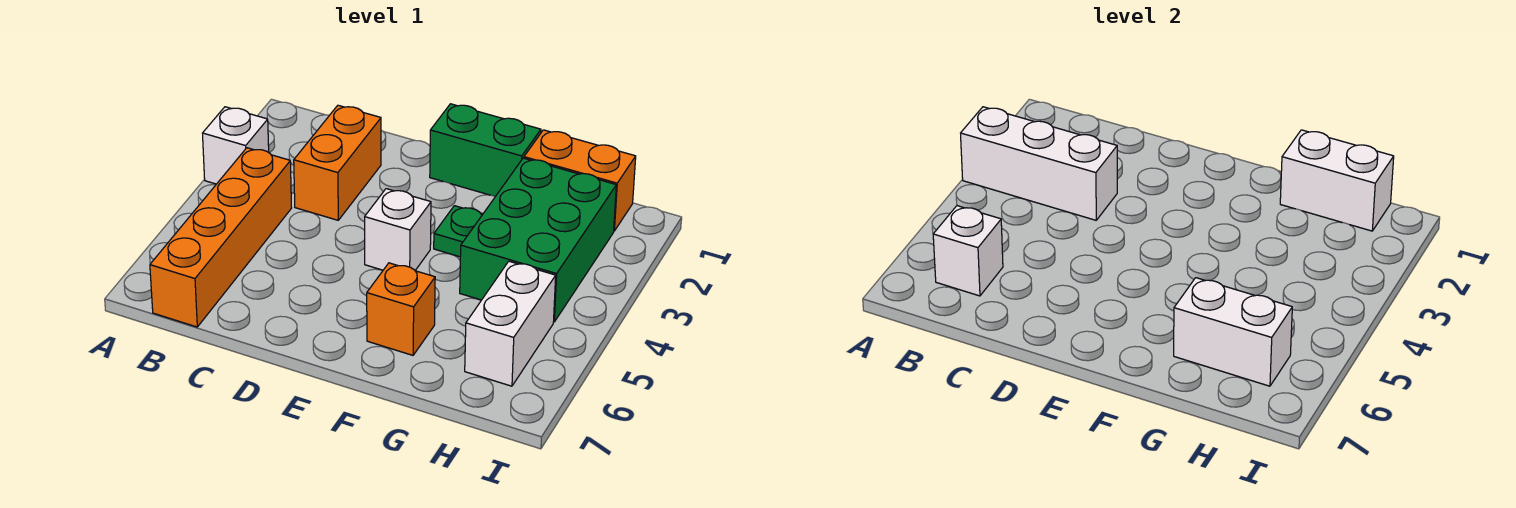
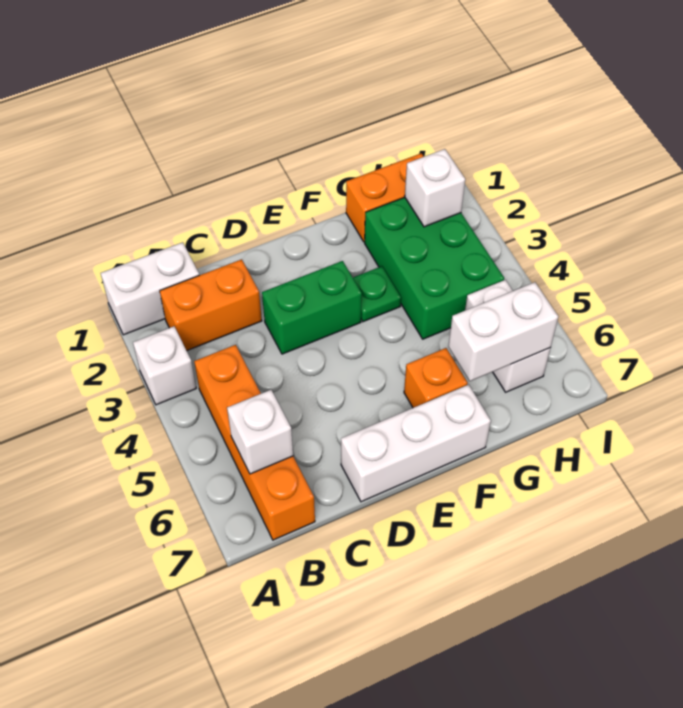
white brick A3:C3 level 2 -> white brick D7:F7 level 1
orange brick C2:C3 level 1 -> orange brick B2:C2 level 1
green brick E1:F1 level 1 -> green brick D3:E3 level 1
white brick E4 level 1 -> white brick H2 level 2
white brick G1:H1 level 2 -> white brick A1:B1 level 1

